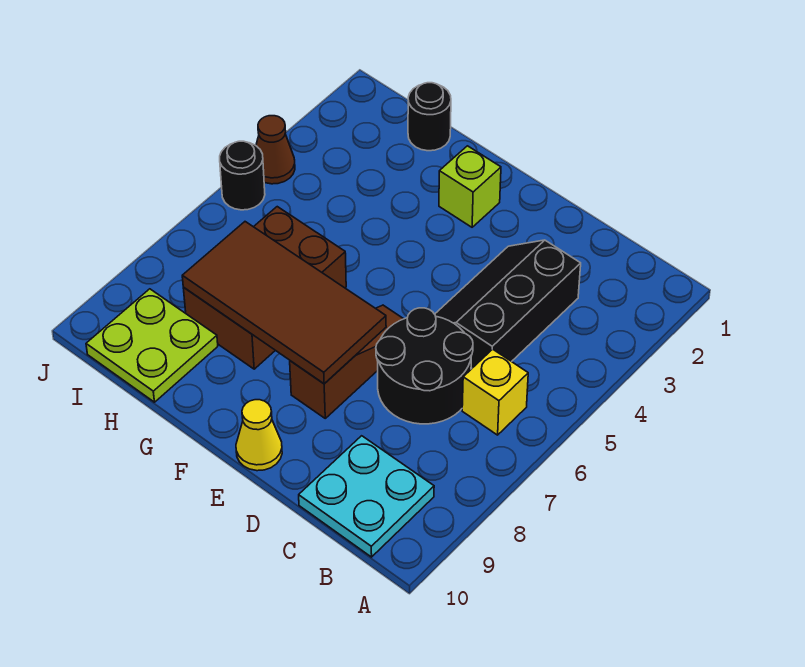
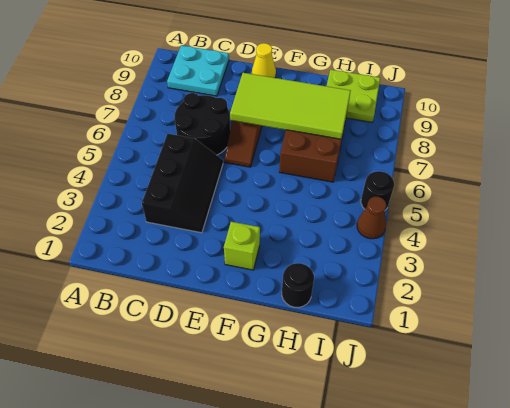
yellow brick B6 level 1 -> none
brown tile E7:H8 level 2 -> lime tile E7:H8 level 2

